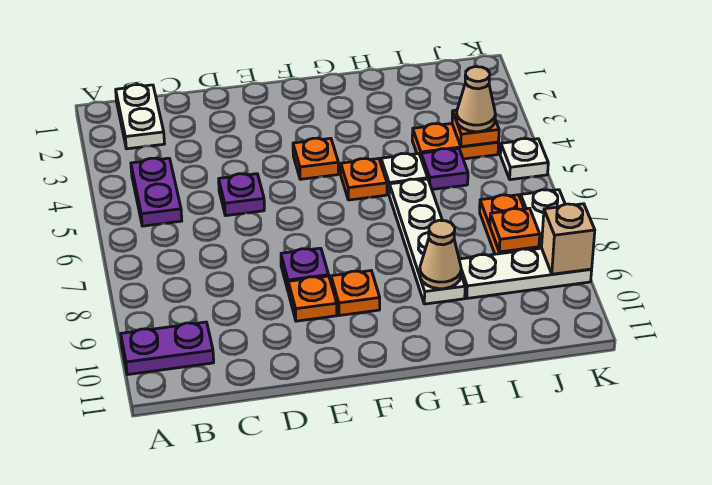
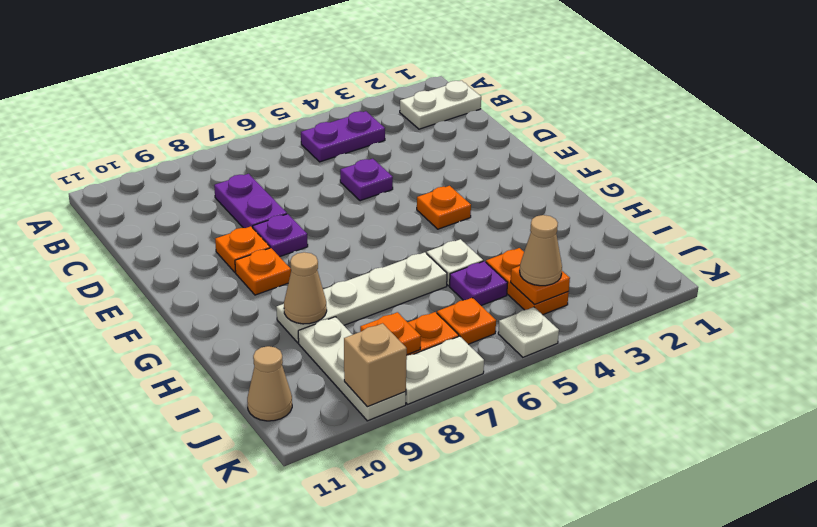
purple plate A10:B10 level 1 -> purple plate C8:D8 level 1
orange plate G5 level 1 -> orange plate J6 level 1
none -> tan cone J11 level 1

